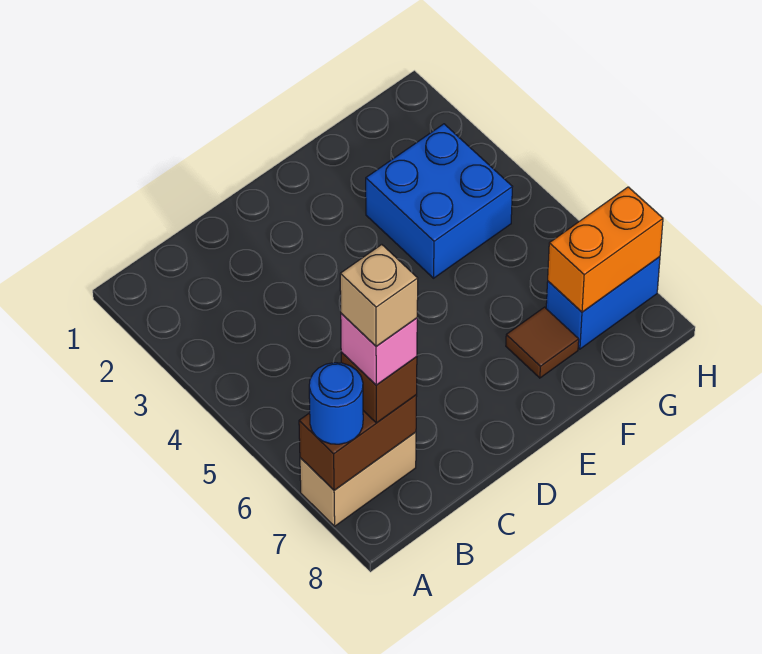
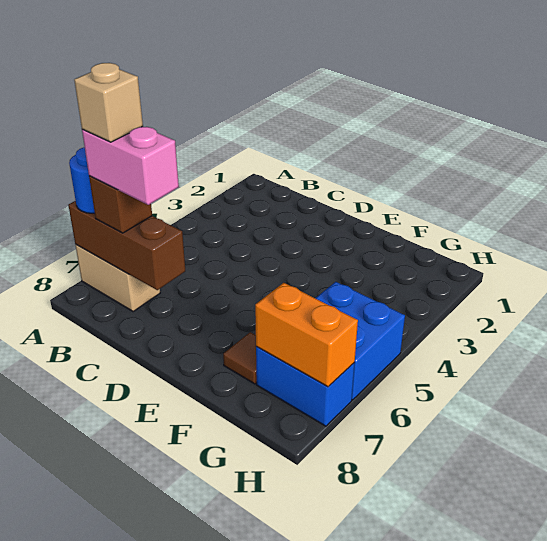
brown brick A7:B7 level 2 -> brown brick A7:C7 level 2
pink brick B7 level 4 -> pink brick B7:C7 level 4
blue brick F3:G4 level 1 -> blue brick G5:H6 level 1

